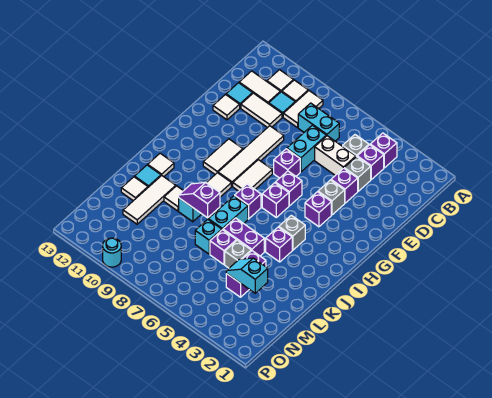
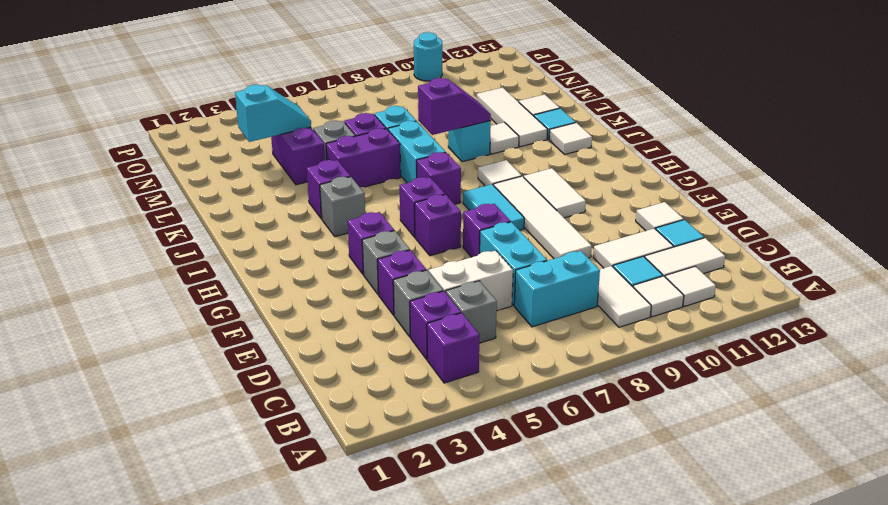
white tile G8:H8 level 1 -> cyan tile G8:H8 level 1

